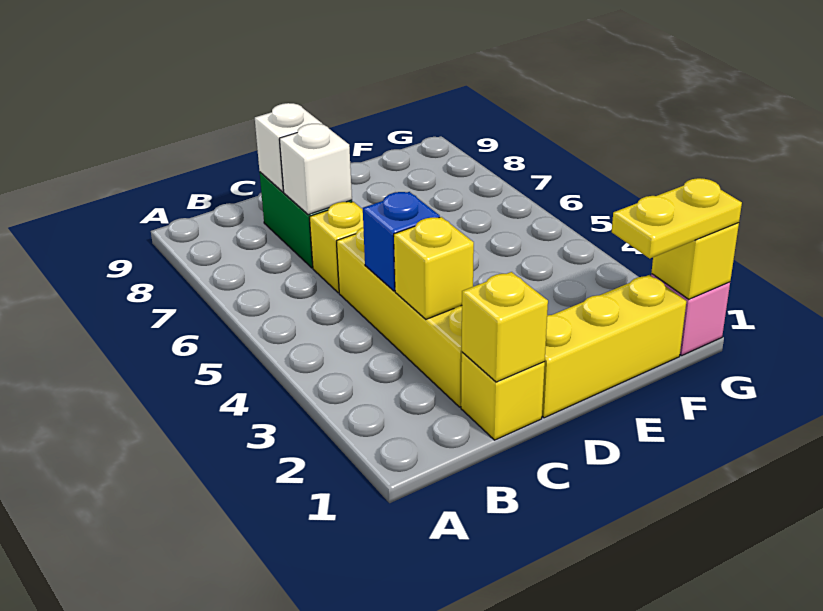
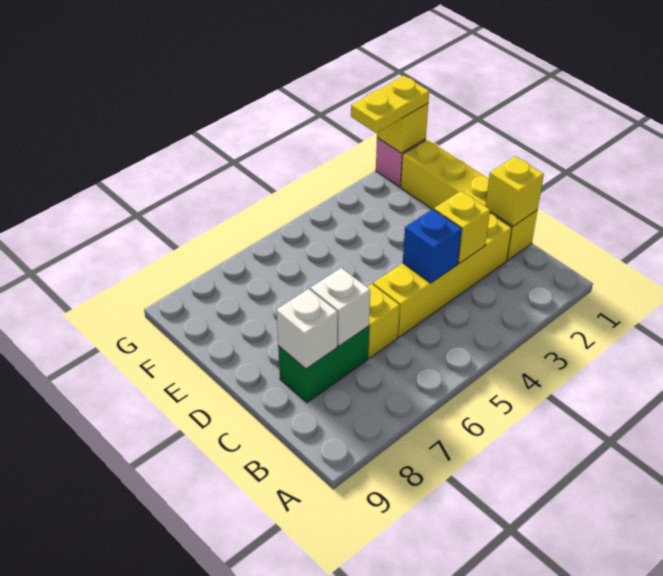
yellow plate F1:G1 level 3 -> yellow plate G1:G2 level 3

